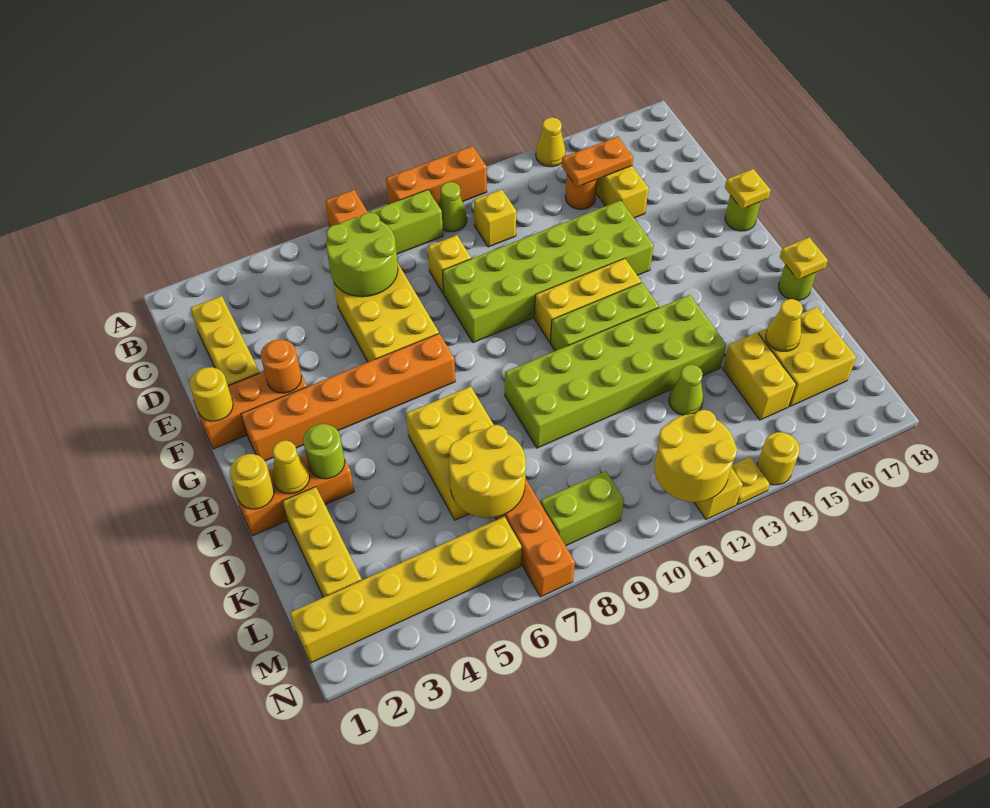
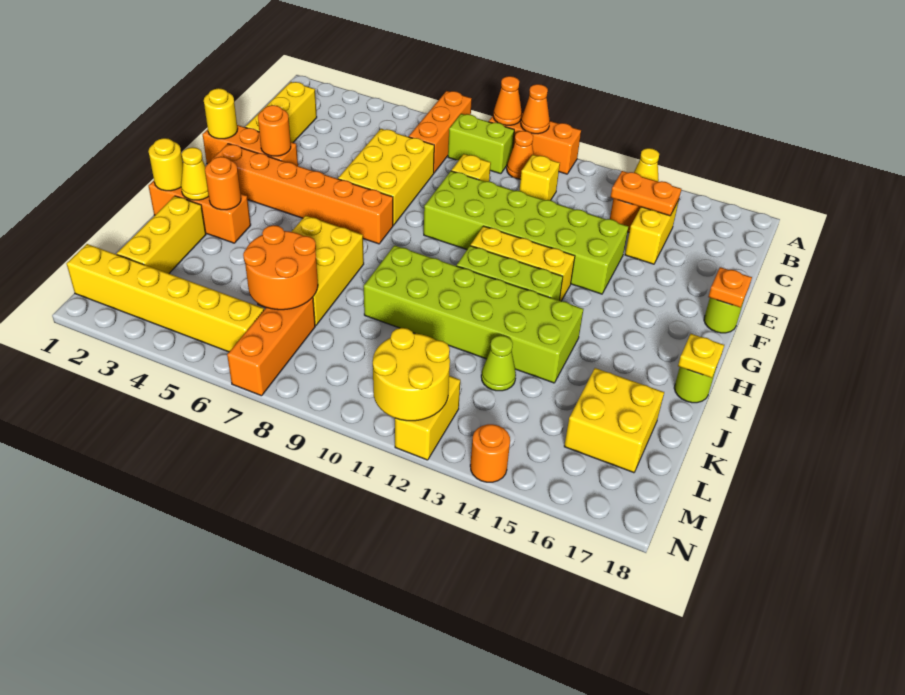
none -> orange cone A9 level 2
none -> orange cone A10 level 2
lime cone B10 level 1 -> orange cone B10 level 1
lime round brick C6:D7 level 2 -> none
yellow plate F18 level 2 -> orange plate F18 level 2
lime round brick I3 level 2 -> orange round brick I3 level 2
yellow round brick K6:L7 level 2 -> orange round brick K6:L7 level 2
yellow brick K15:L15 level 1 -> none
yellow cone K16 level 2 -> none
lime brick M8:M9 level 1 -> none
yellow plate N13 level 1 -> none
yellow round brick N14 level 1 -> orange round brick N14 level 1

